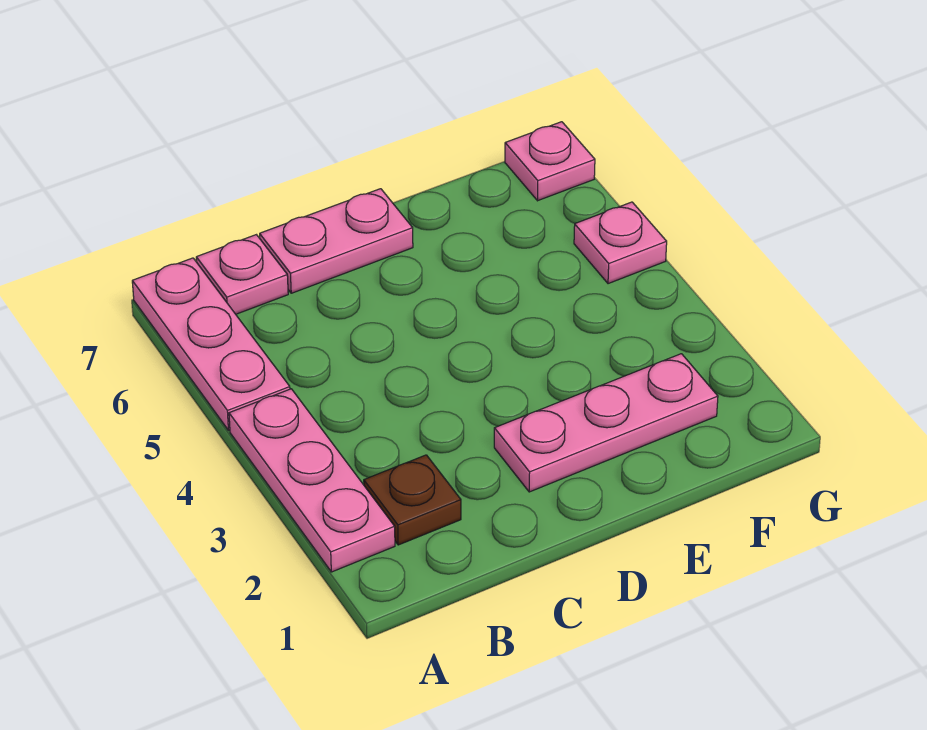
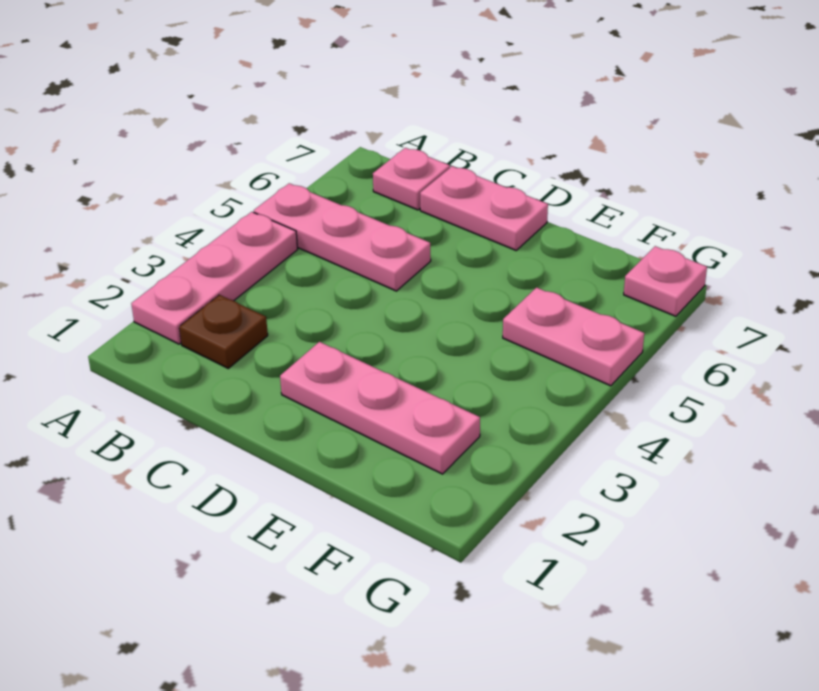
pink plate A5:A7 level 1 -> pink plate A5:C5 level 1
pink plate G5 level 1 -> pink plate F5:G5 level 1

